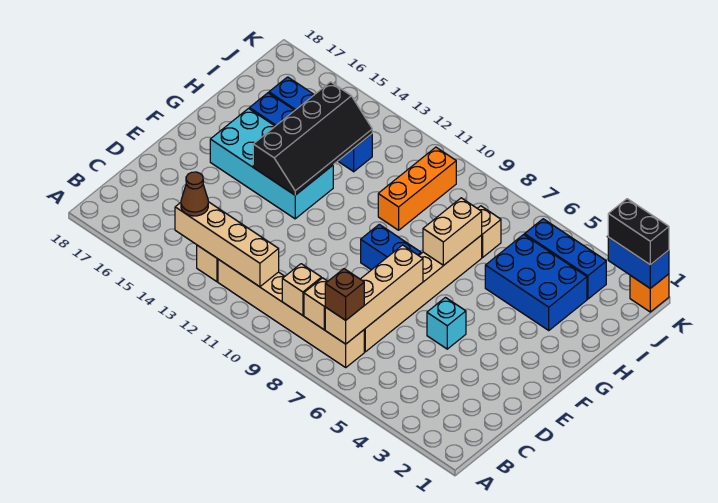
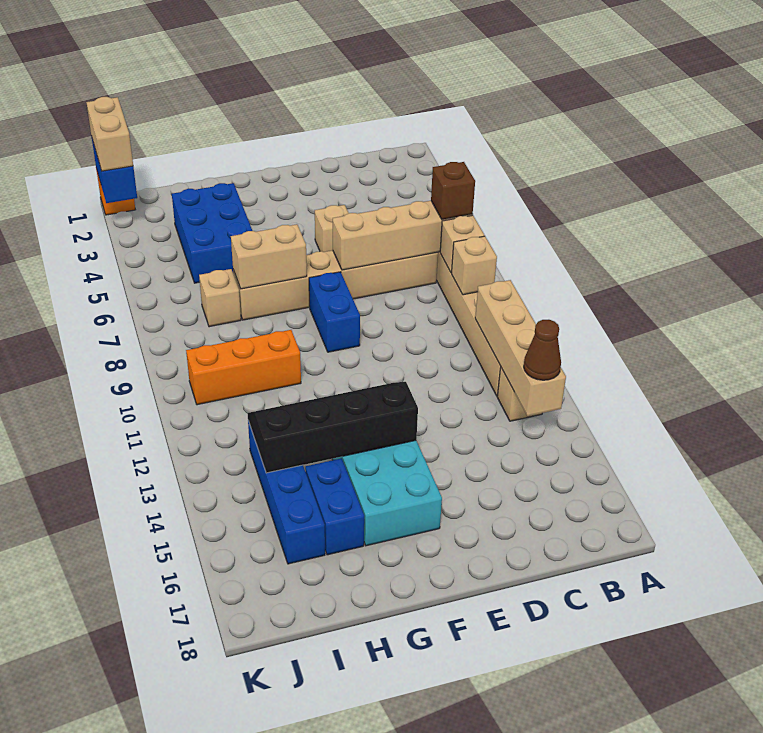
cyan brick E5 level 1 -> tan brick E5 level 1
blue brick J3:J5 level 1 -> none
black brick K1:K2 level 3 -> tan brick K1:K2 level 3

